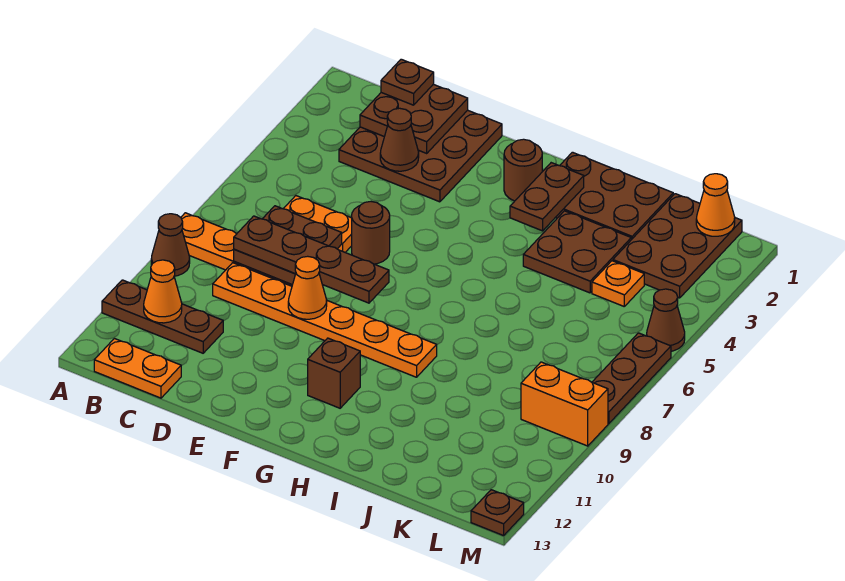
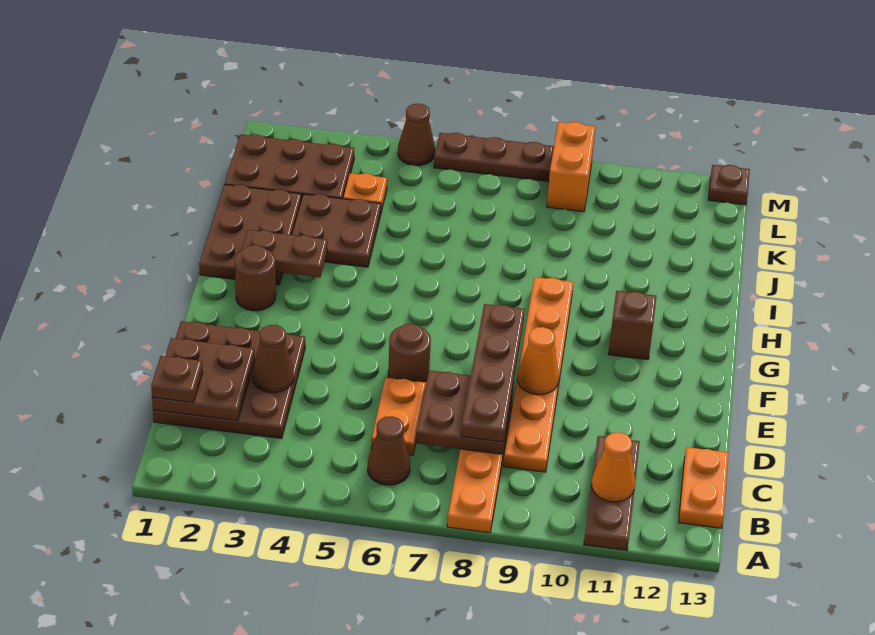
brown cone A9 level 1 -> brown cone B6 level 1
orange cone L1 level 2 -> none

